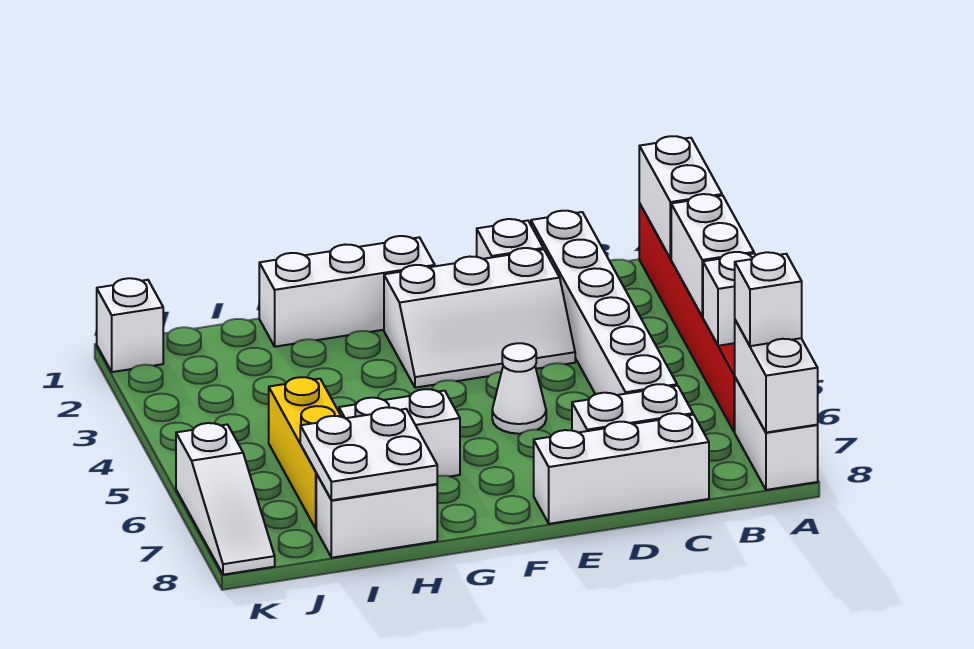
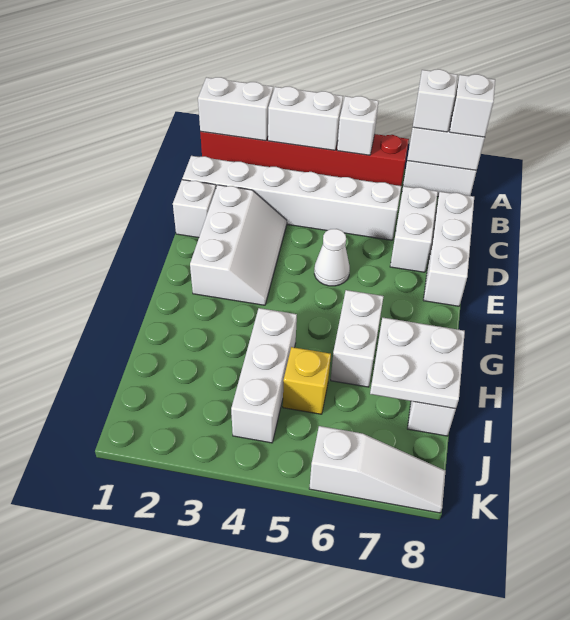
white brick F1:H1 level 1 -> white brick H4:J4 level 1
yellow brick I5:I7 level 1 -> yellow brick I5 level 1
white brick K1 level 1 -> white brick A8 level 3

